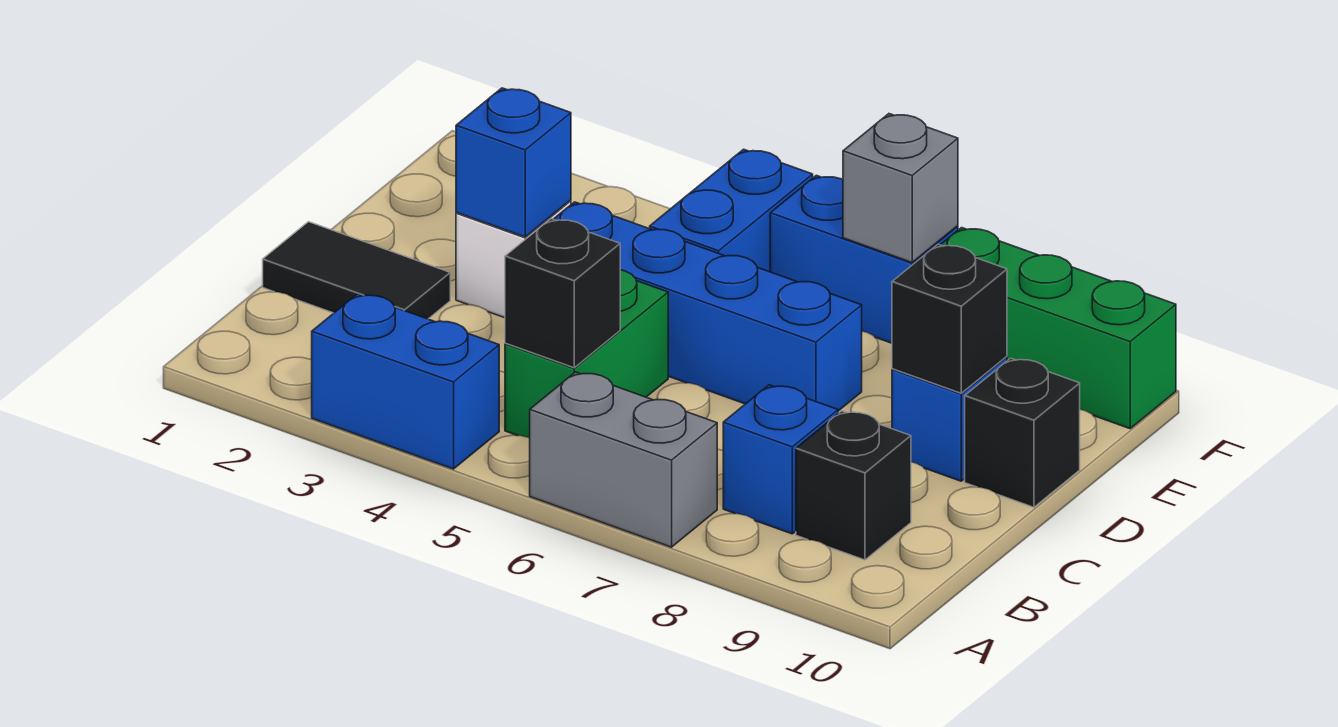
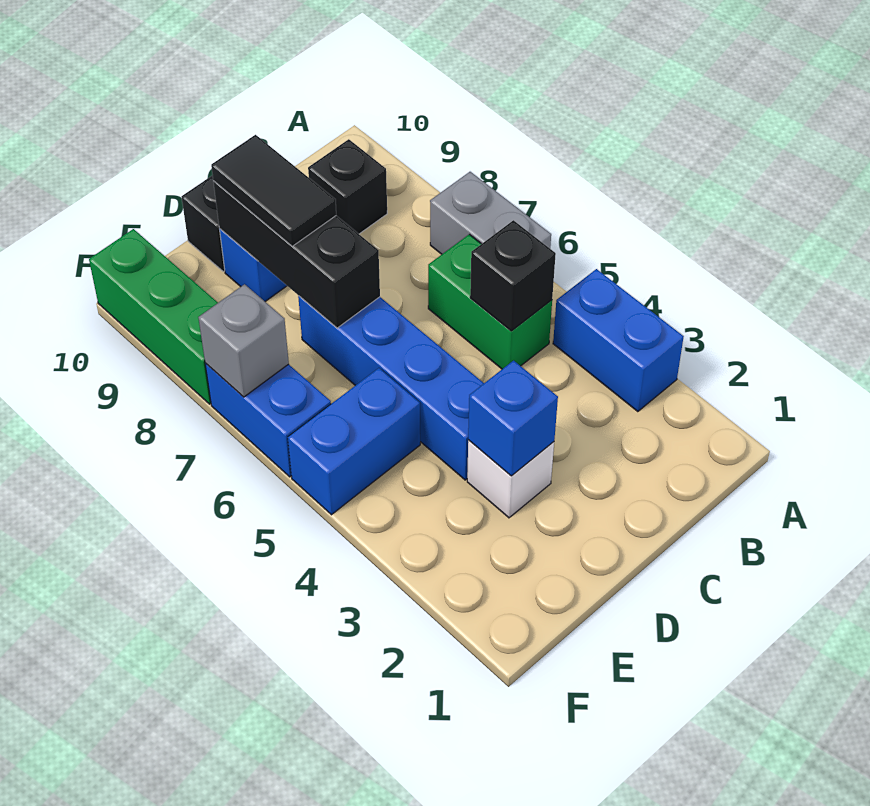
green brick B5:C5 level 1 -> green brick B5:B6 level 1
blue brick B8 level 1 -> none
black tile C1:C2 level 1 -> black tile D8:D9 level 3
black brick D9 level 2 -> black brick D7:D9 level 2

